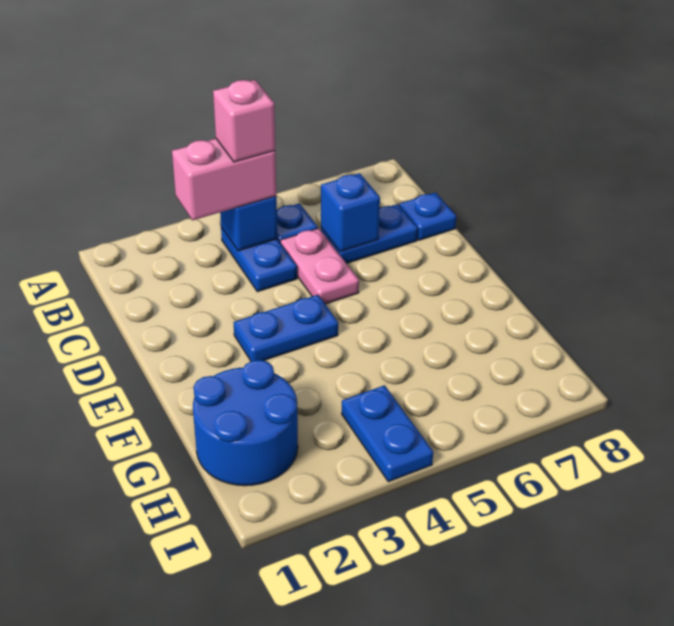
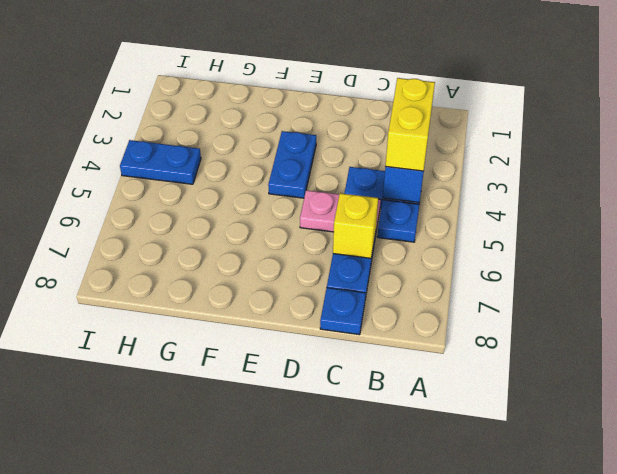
pink brick B3:B4 level 3 -> yellow brick B3:B4 level 3
pink brick B4 level 4 -> none
blue brick C6 level 2 -> yellow brick C6 level 2
blue round brick G1:H2 level 1 -> none

